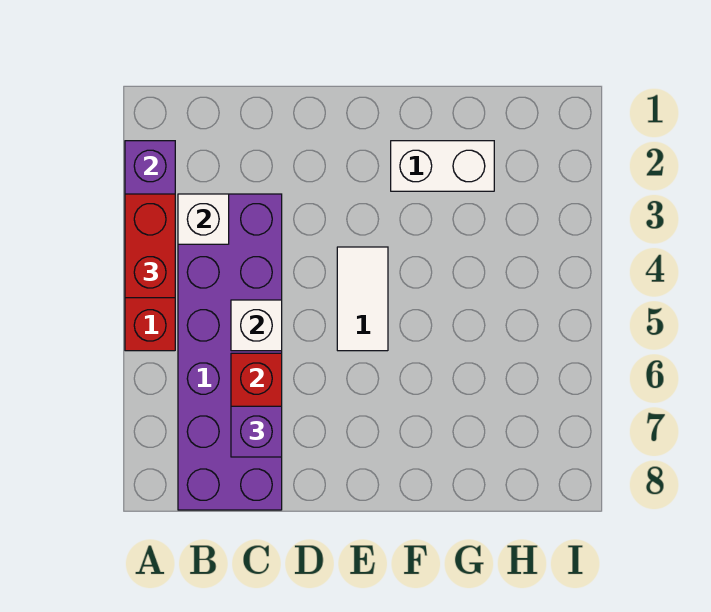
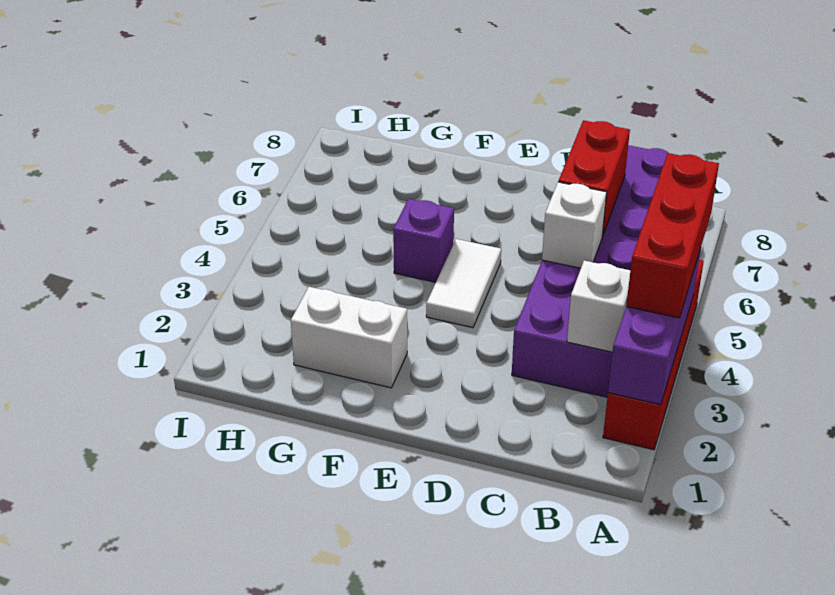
red brick A3:A4 level 3 -> red brick A3:A5 level 3
purple brick C7 level 3 -> purple brick F5 level 1

